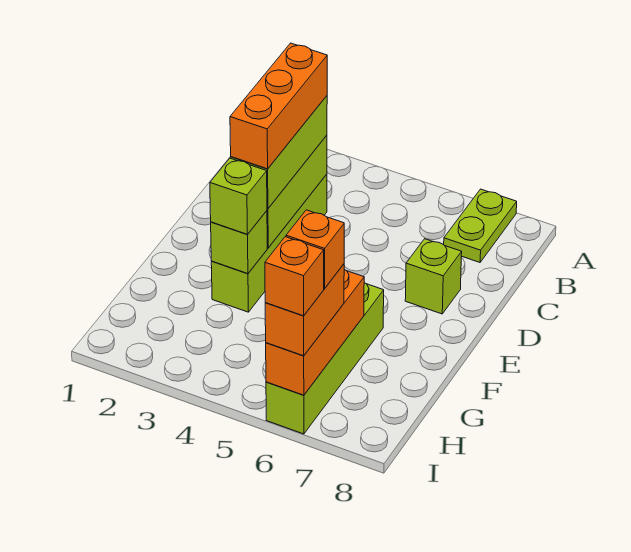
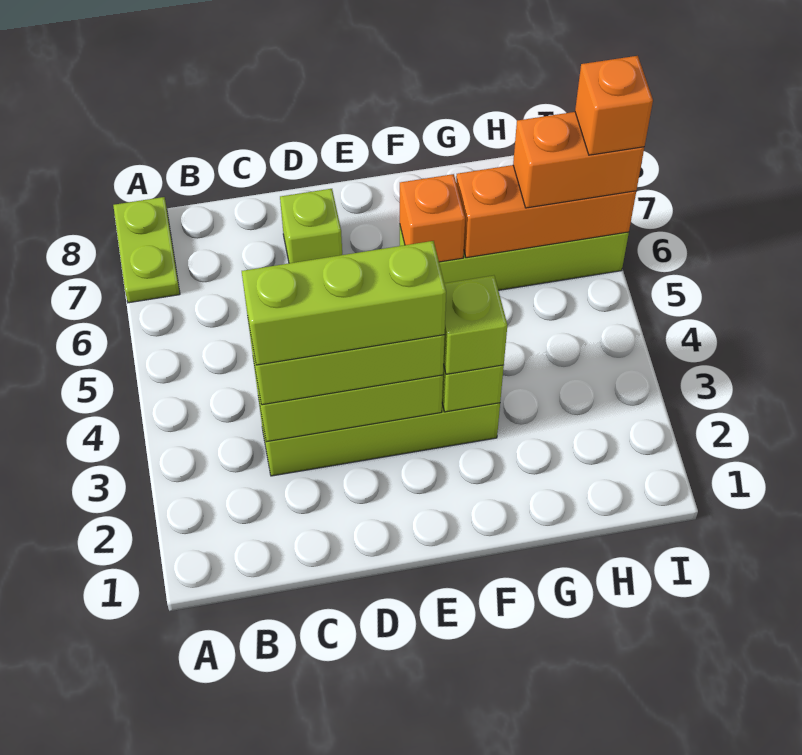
lime plate A7:B7 level 1 -> lime plate A7:A8 level 1
orange brick C3:E3 level 4 -> lime brick C3:E3 level 4
orange brick H6 level 4 -> orange brick F6 level 2

